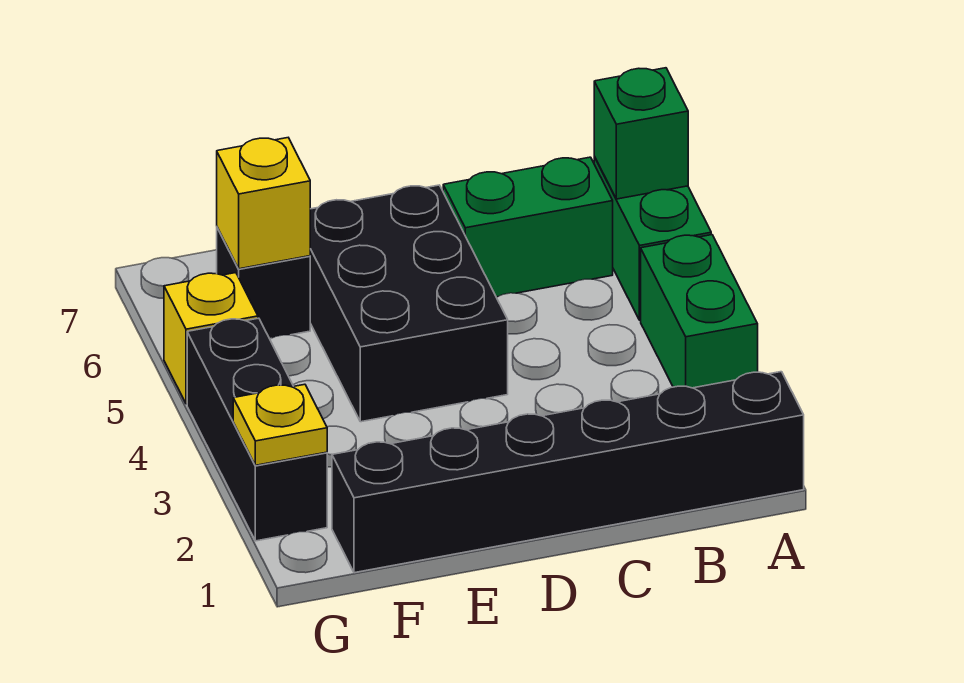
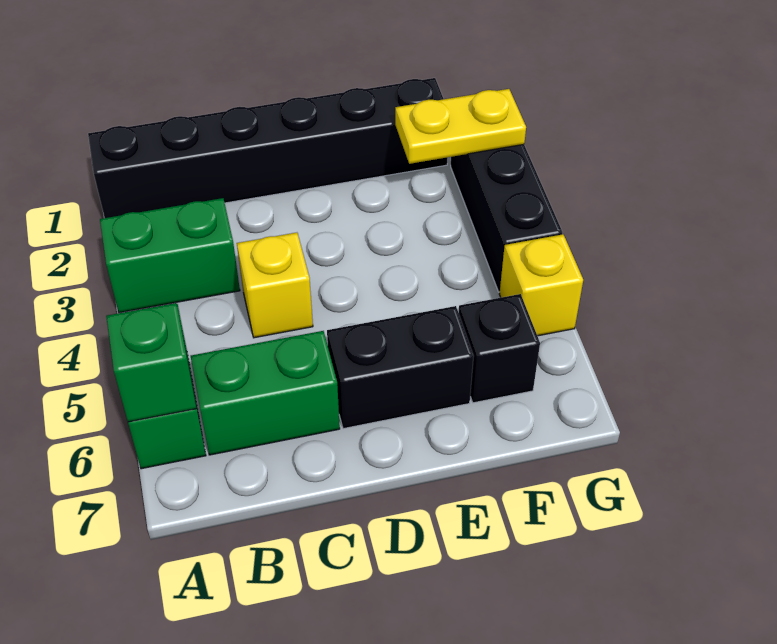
green brick A3:A4 level 1 -> green brick A3:B3 level 1
black brick D4:E6 level 1 -> black brick D6:E6 level 1
yellow brick F6 level 2 -> yellow brick C4 level 1
yellow plate G2 level 2 -> yellow plate F2:G2 level 2

